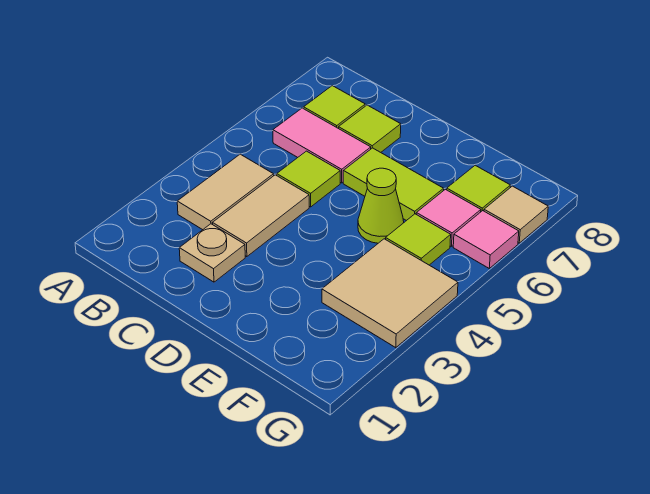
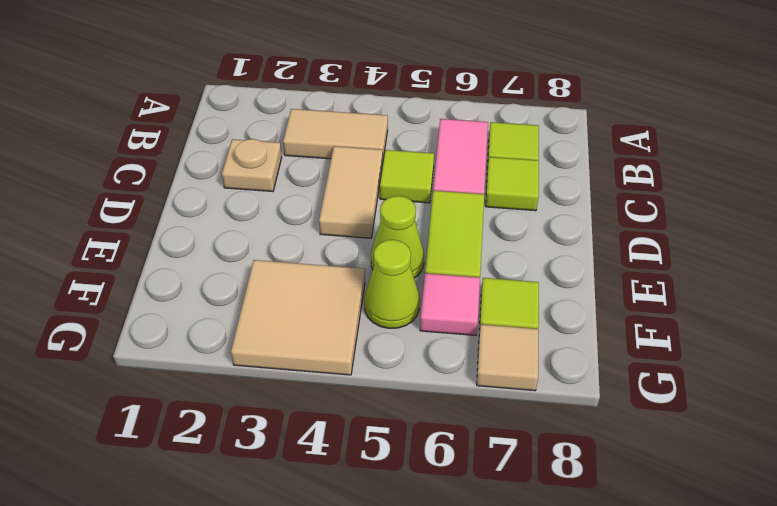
tan tile C3:C4 level 1 -> tan tile C4:D4 level 1
lime tile F5 level 1 -> lime cone F5 level 1
pink tile G6 level 1 -> none

